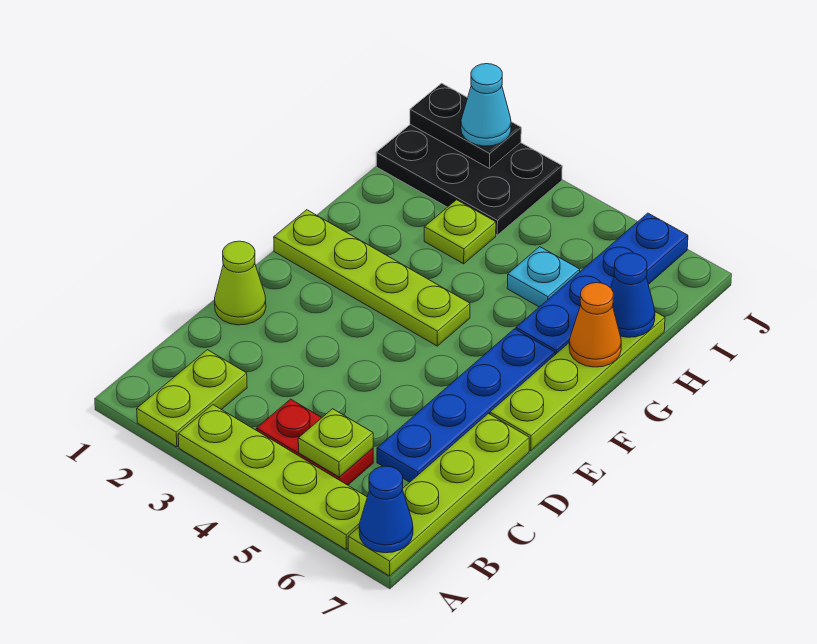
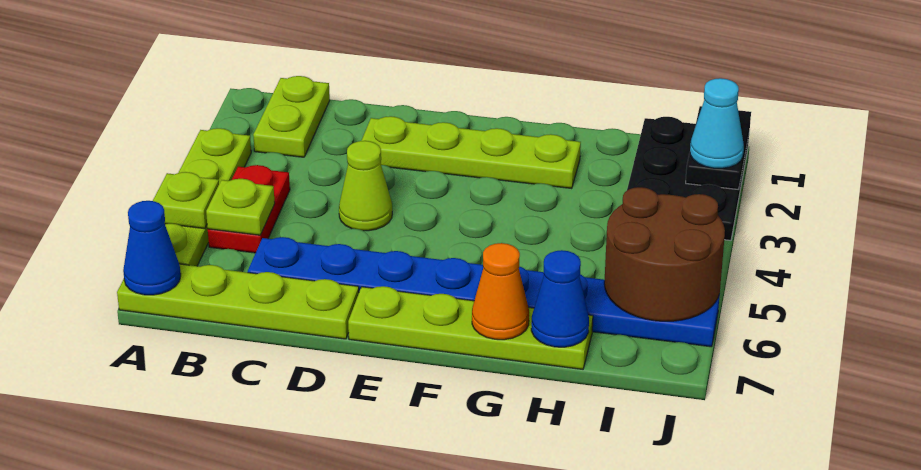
lime plate A2:B2 level 1 -> lime plate B1:B2 level 1
lime cone D1 level 1 -> lime cone D4 level 1
lime plate F1:F4 level 1 -> lime plate D2:G2 level 1
lime plate H3 level 1 -> lime plate A5 level 2
cyan plate H5 level 1 -> none
none -> brown round brick I5:J6 level 2

